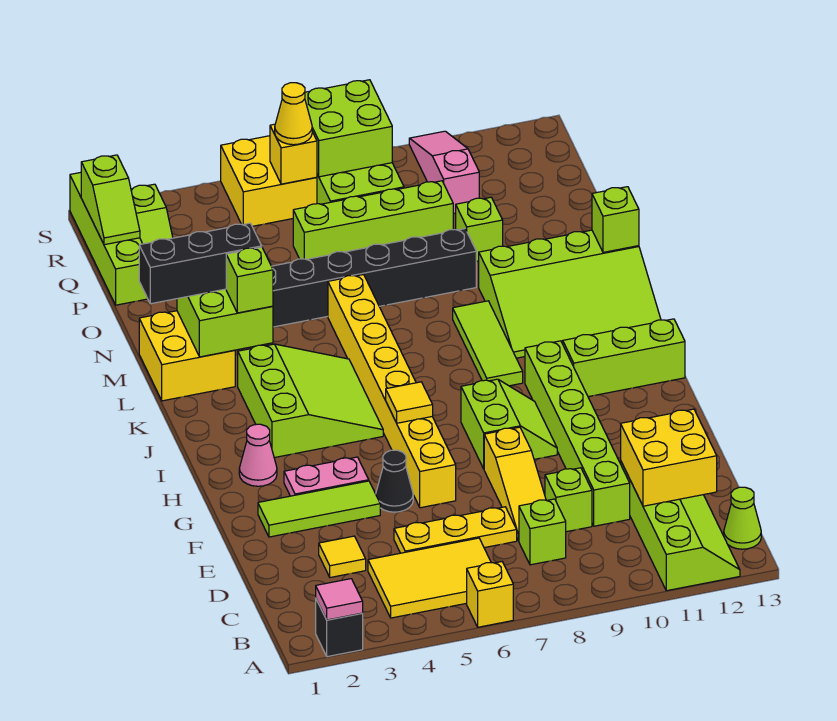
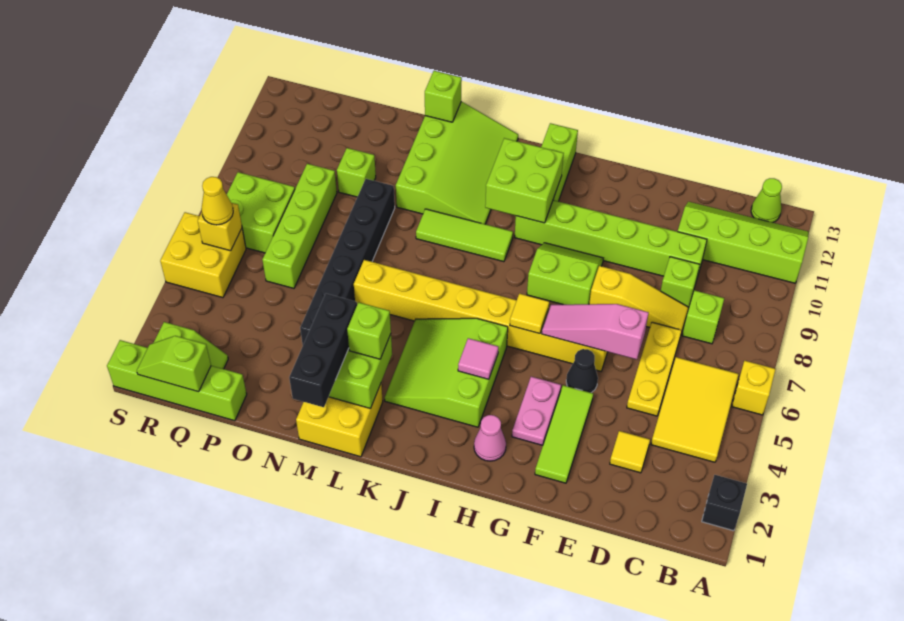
pink tile A2 level 2 -> pink tile I4 level 2
yellow brick C11:D12 level 2 -> none
lime slope I3:K5 level 1 top 3 -> lime slope I3:K5 level 1 top I
lime slope Q1:R1 level 2 top R -> lime slope Q1:R1 level 2 top Q
pink slope Q10:S10 level 1 top Q -> pink slope E6:G6 level 2 top E
lime brick R7:S8 level 2 -> lime brick I10:J11 level 2

